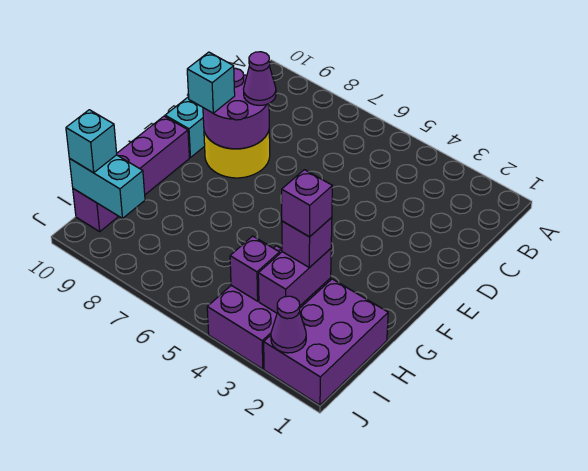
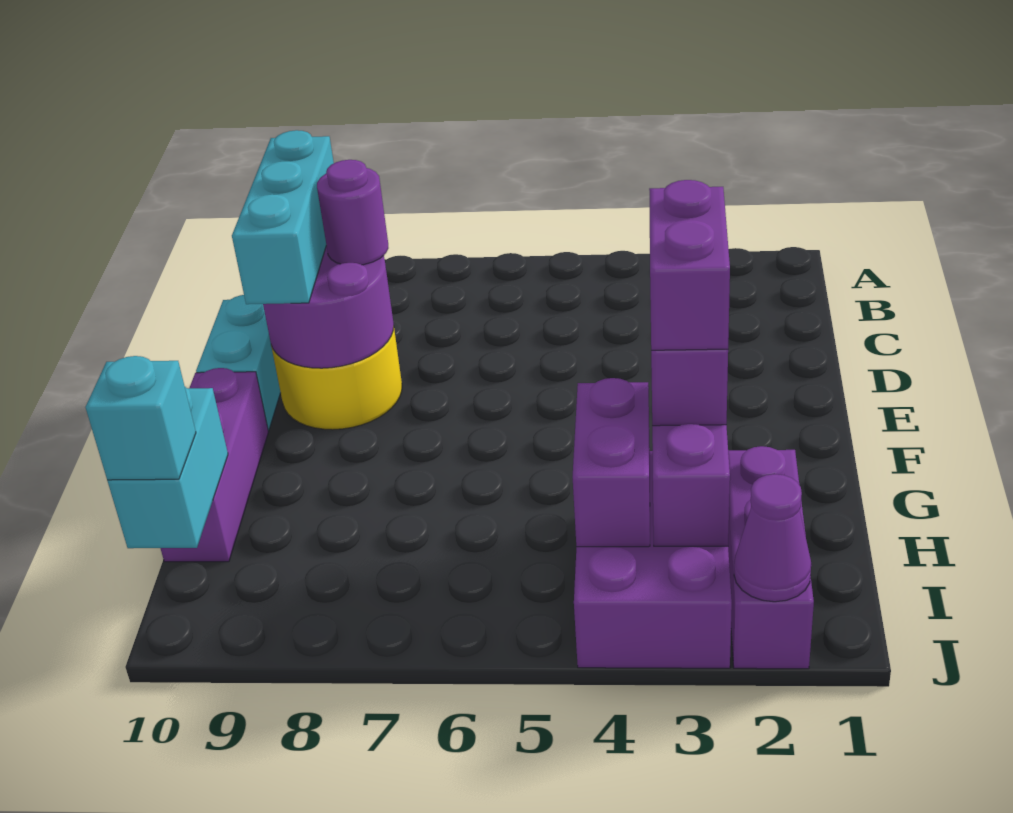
purple cone D8 level 3 -> purple round brick D8 level 3
cyan brick E9 level 3 -> cyan brick C9:E9 level 3
purple brick F10:I10 level 1 -> purple brick F10:H10 level 1
purple brick H1:J2 level 1 -> purple brick H2:J2 level 1
purple brick H3 level 4 -> purple brick G3:H3 level 4
purple brick I4 level 2 -> purple brick H4:I4 level 2
cyan brick I9:I10 level 2 -> cyan brick H10:I10 level 2

